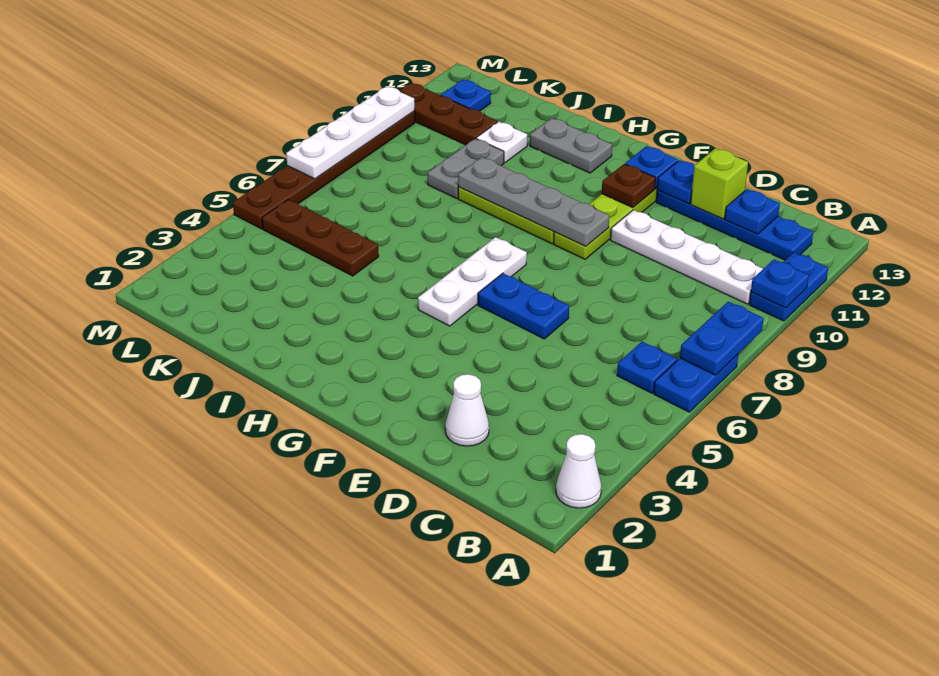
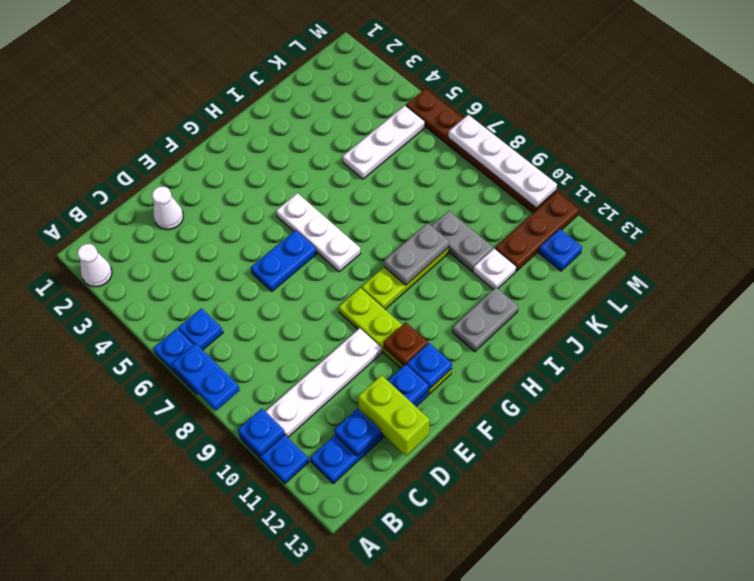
lime brick D12 level 2 -> lime brick D12:D13 level 2
grey plate F9:I9 level 2 -> grey plate H9:I9 level 2
brown plate J5:L5 level 1 -> white plate J5:L5 level 1

